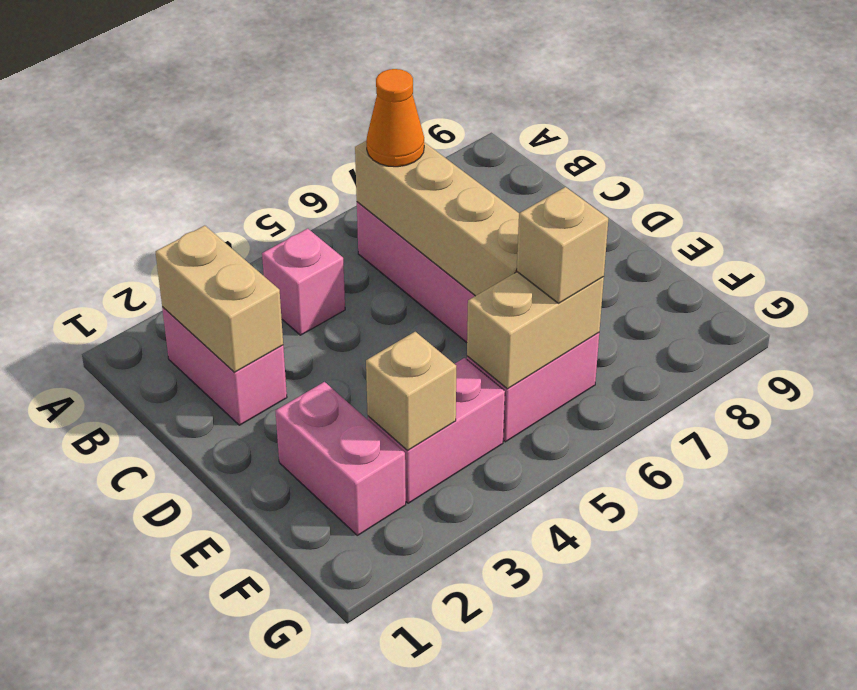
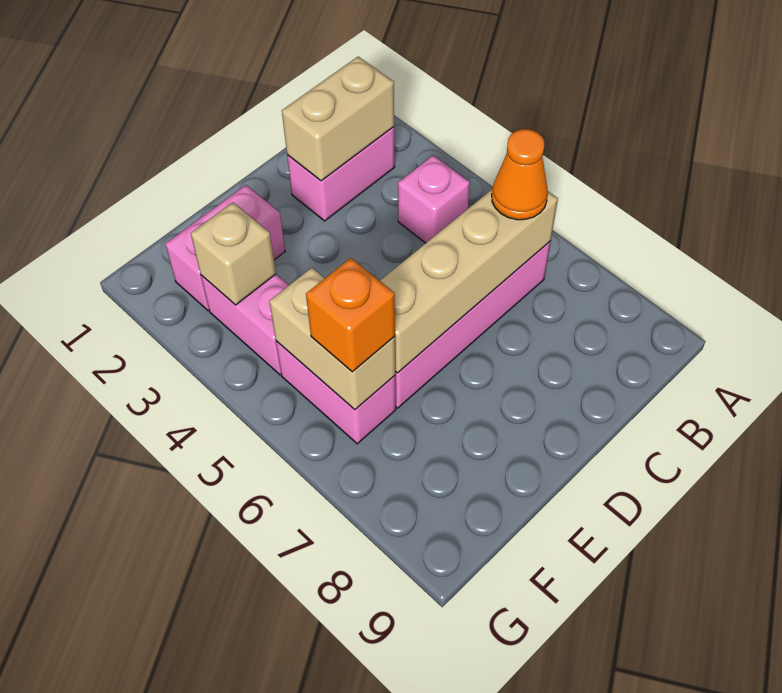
tan brick F6 level 3 -> orange brick F6 level 3

